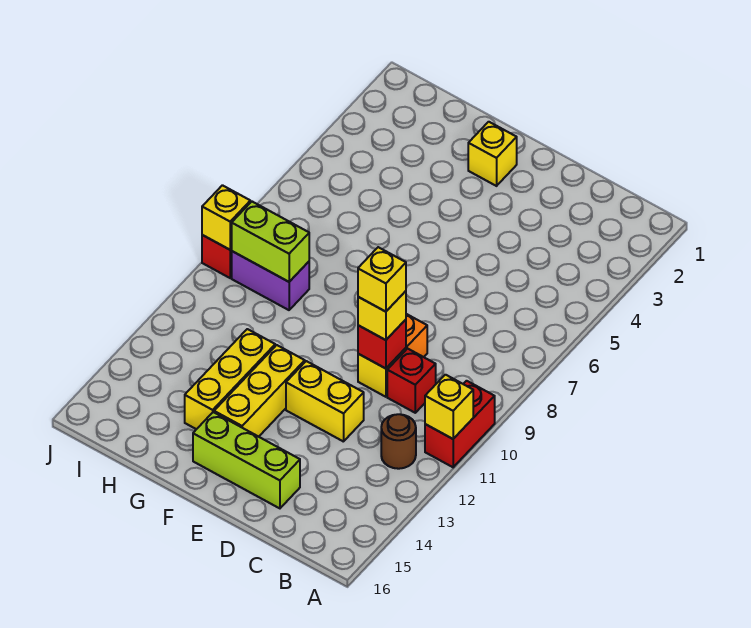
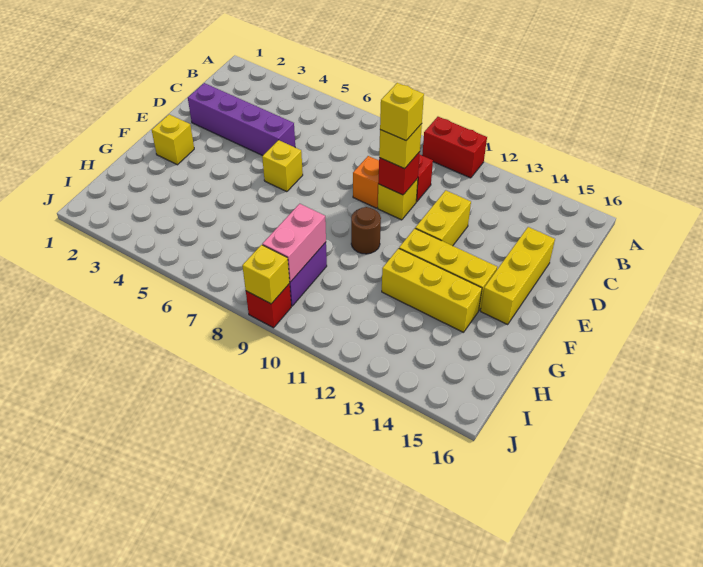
yellow brick A11 level 2 -> yellow brick E6 level 1
brown round brick B12 level 1 -> brown round brick F10 level 1
none -> purple brick D2:D5 level 1
lime brick D15:F15 level 1 -> yellow brick D15:F15 level 1
lime brick H9:I9 level 2 -> pink brick H9:I9 level 2

